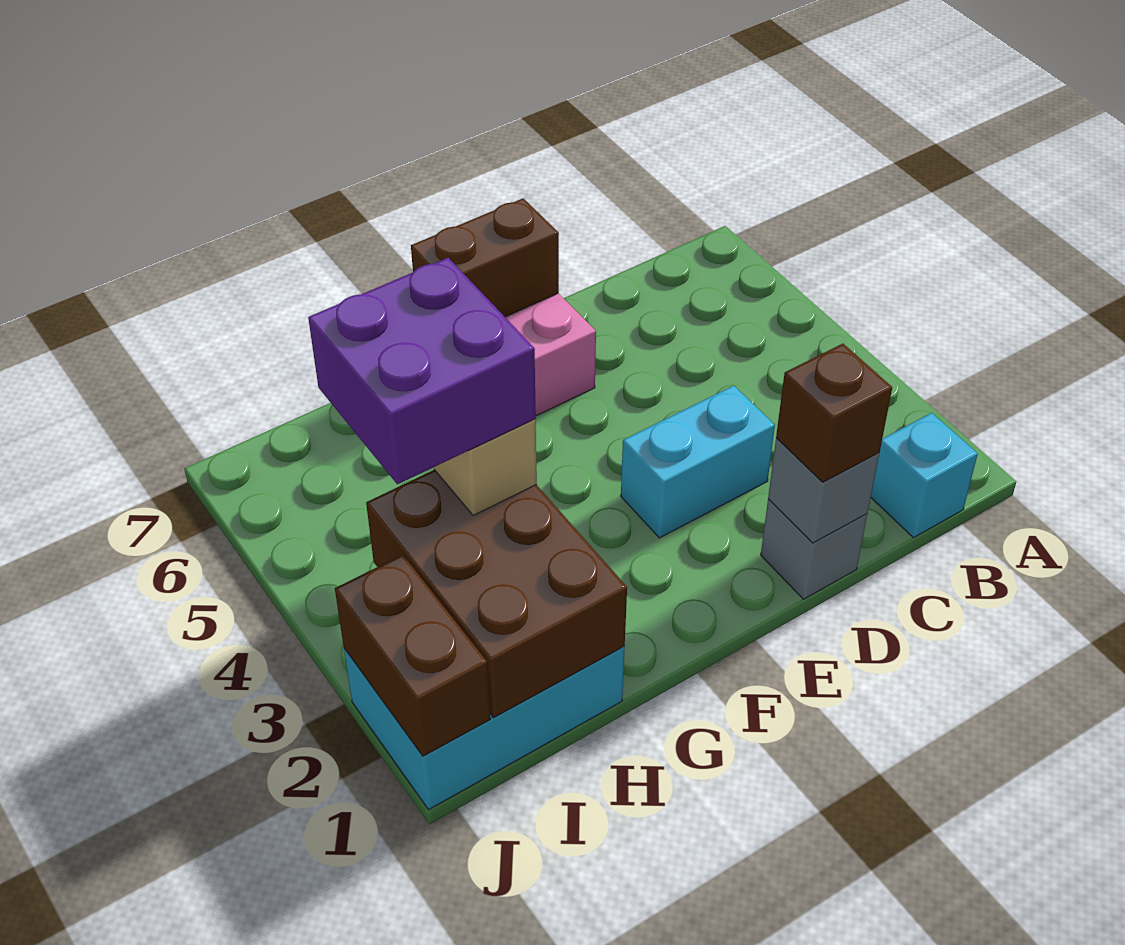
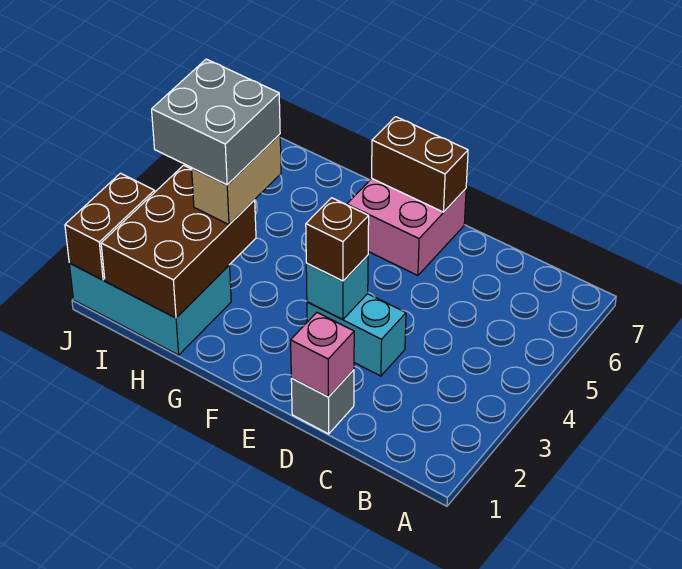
cyan brick B1 level 1 -> cyan brick E3 level 2
grey brick D1 level 2 -> pink brick D1 level 2
brown brick D1 level 3 -> brown brick E3 level 3
purple brick H3:I4 level 4 -> grey brick H3:I4 level 4

